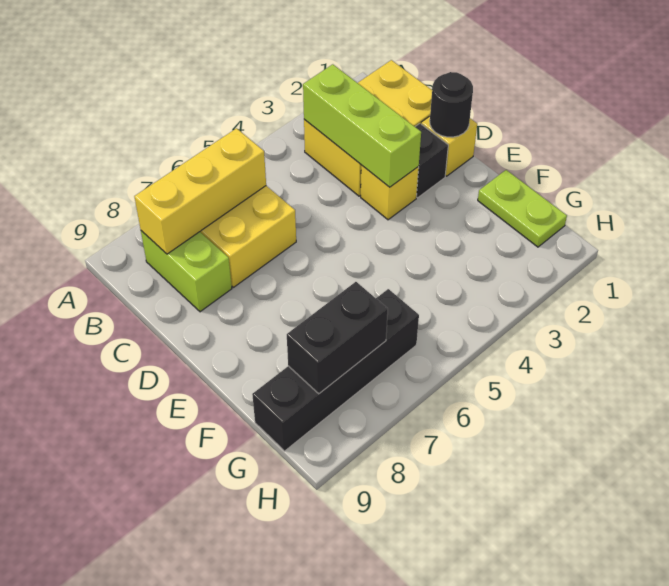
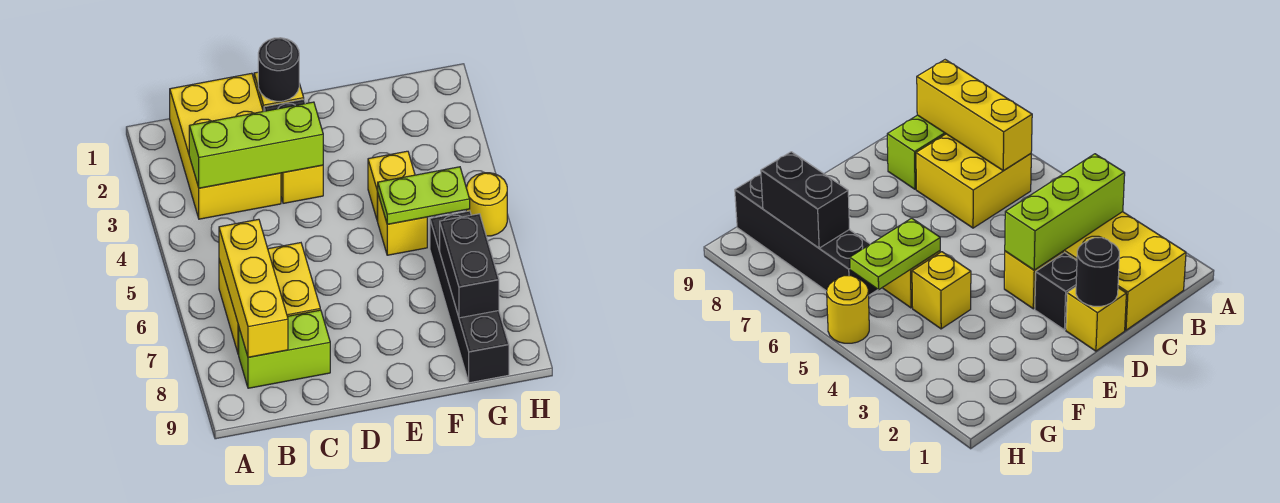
lime plate F1:G1 level 1 -> lime plate F5:G5 level 2
none -> yellow brick F4 level 1
none -> yellow brick F5 level 1
none -> yellow round brick H5 level 1

